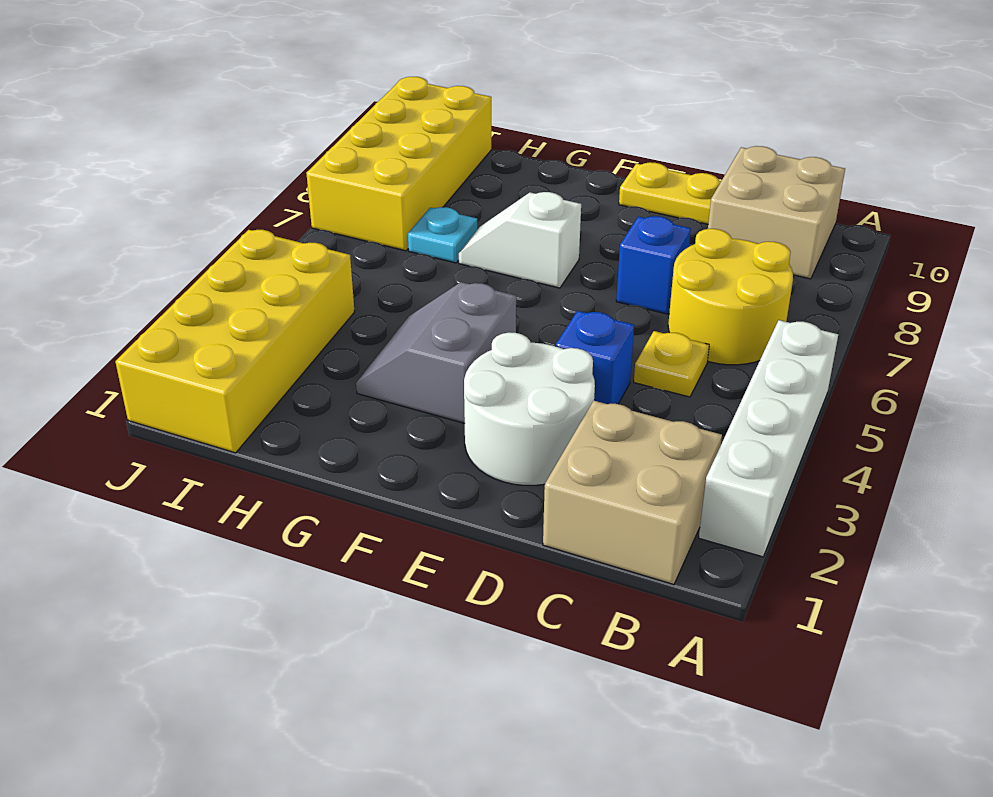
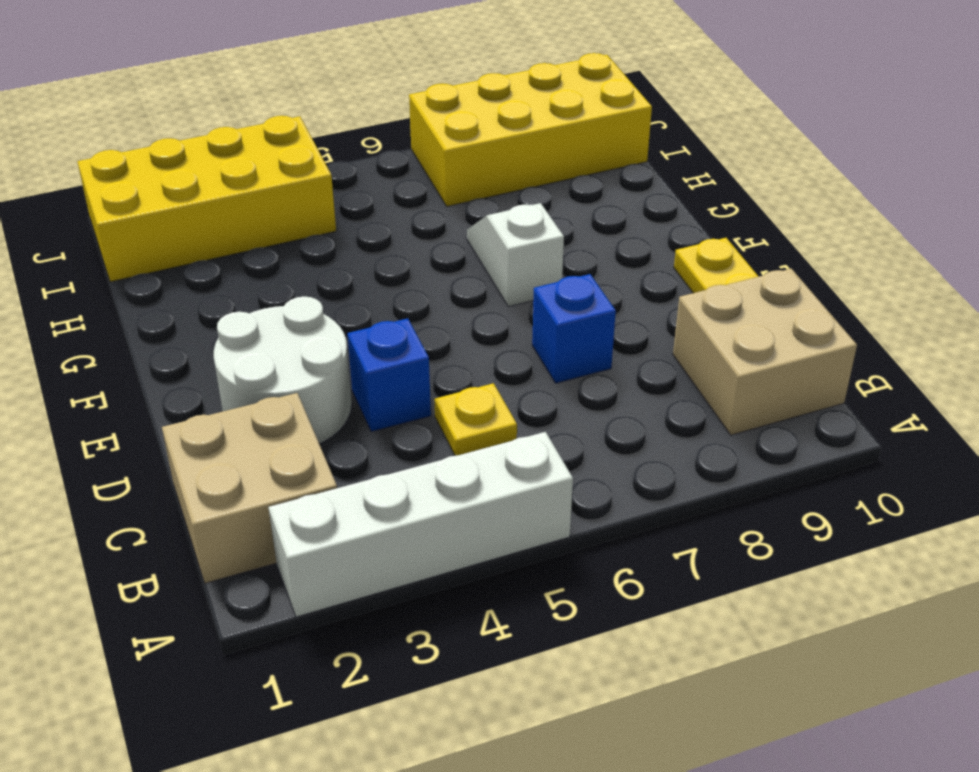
yellow round brick B6:C7 level 1 -> none
grey slope F3:G4 level 1 top F -> none
cyan plate H7 level 1 -> none

